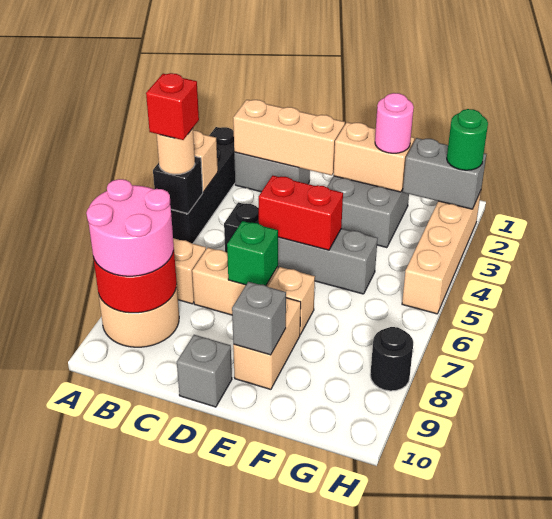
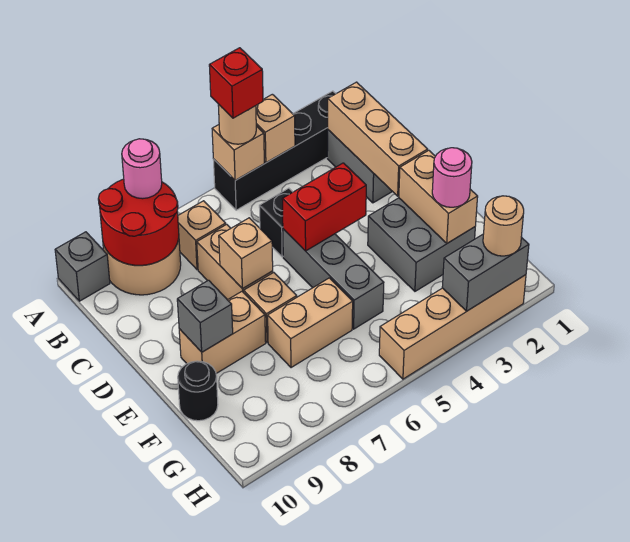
black brick A5 level 2 -> tan brick A5 level 2
pink round brick A8:B9 level 3 -> pink round brick A8 level 3
red brick D5:E5 level 2 -> red brick D4:D5 level 2
green brick D7 level 2 -> tan brick D7 level 2
grey brick D10 level 1 -> grey brick A10 level 1
none -> tan brick F6:F7 level 1
grey brick G2:H2 level 2 -> grey brick H2:H3 level 2
green round brick H2 level 3 -> tan round brick H2 level 3
black round brick H8 level 1 -> black round brick F10 level 1

